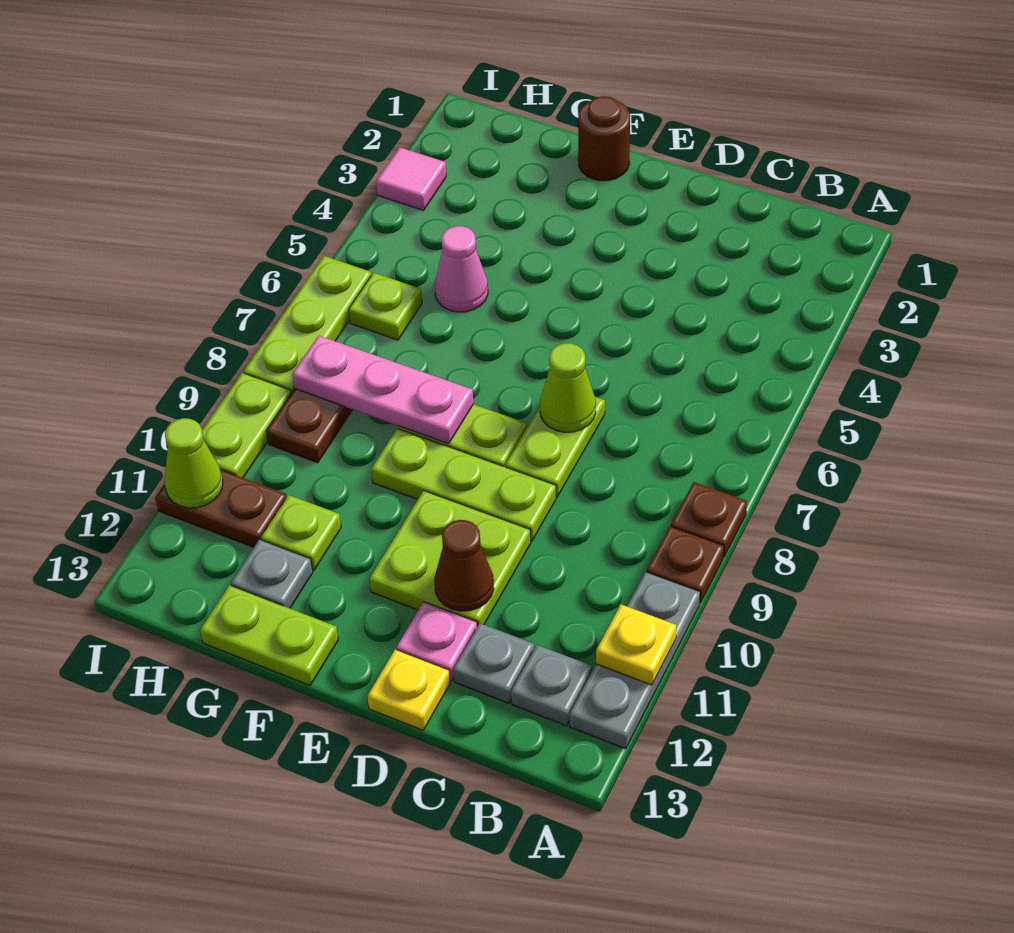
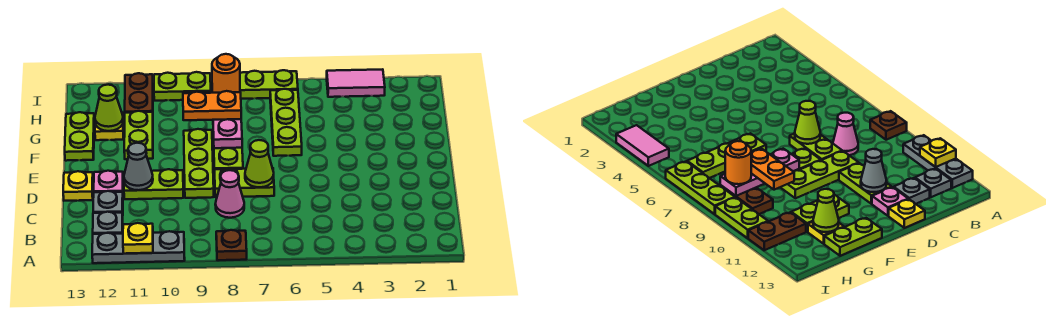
brown plate A9 level 1 -> none
lime plate D10:E11 level 1 -> lime plate D10:D11 level 1
brown cone D11 level 2 -> grey cone D11 level 2
brown round brick F1 level 1 -> none
pink cone G5 level 1 -> pink cone C8 level 1
none -> orange plate G8:G9 level 3
lime plate G11 level 1 -> lime plate F11:G11 level 1
grey plate G12 level 1 -> yellow plate G12 level 1
lime plate H6 level 1 -> lime plate F6:H6 level 1
none -> orange round brick H8 level 3
pink tile I3 level 1 -> pink tile I3:I4 level 1
lime cone I11 level 2 -> lime cone G12 level 2

